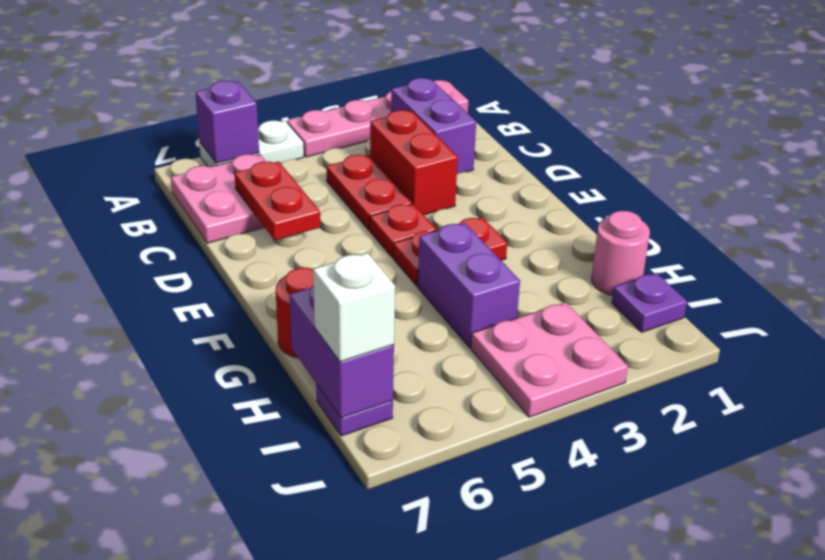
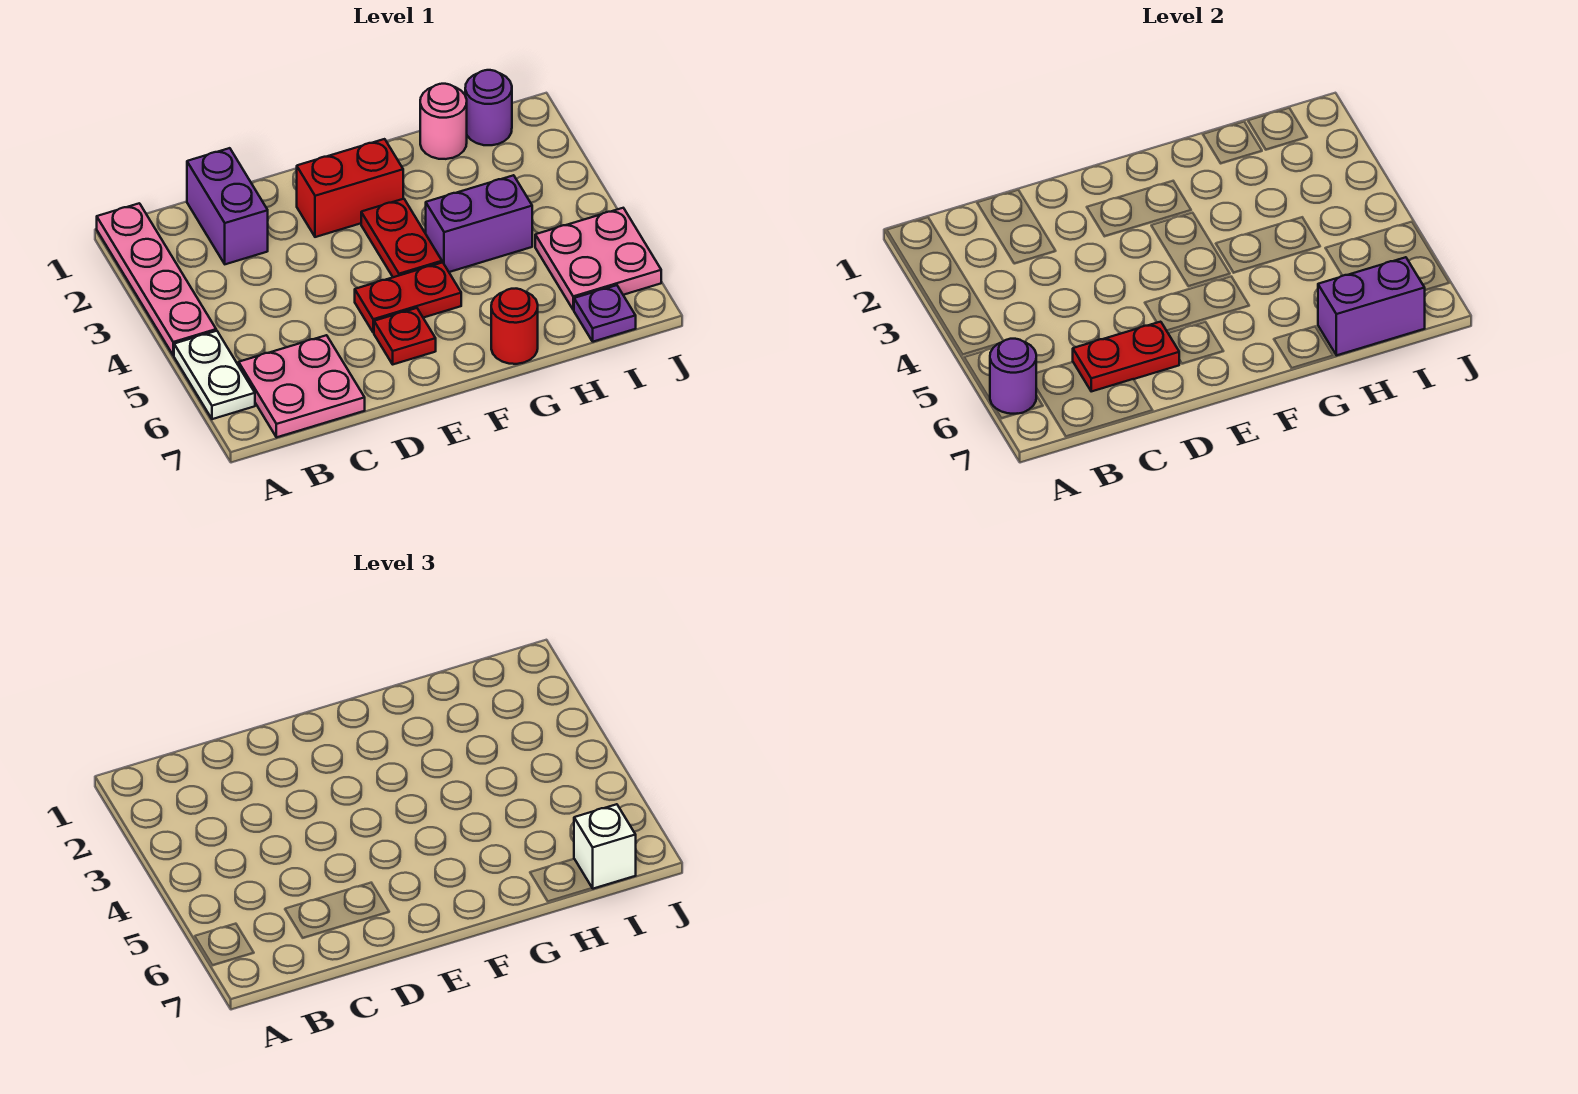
purple brick A6 level 2 -> purple round brick A6 level 2
purple brick B2:C2 level 1 -> purple brick C1:C2 level 1
red brick C3:D3 level 1 -> red brick E2:F2 level 1
red plate C4:D4 level 1 -> red plate E5:F5 level 1
red plate E4 level 1 -> red plate E6 level 1
purple plate I1 level 1 -> purple round brick I1 level 1
pink plate I3:J4 level 1 -> pink plate I5:J6 level 1

